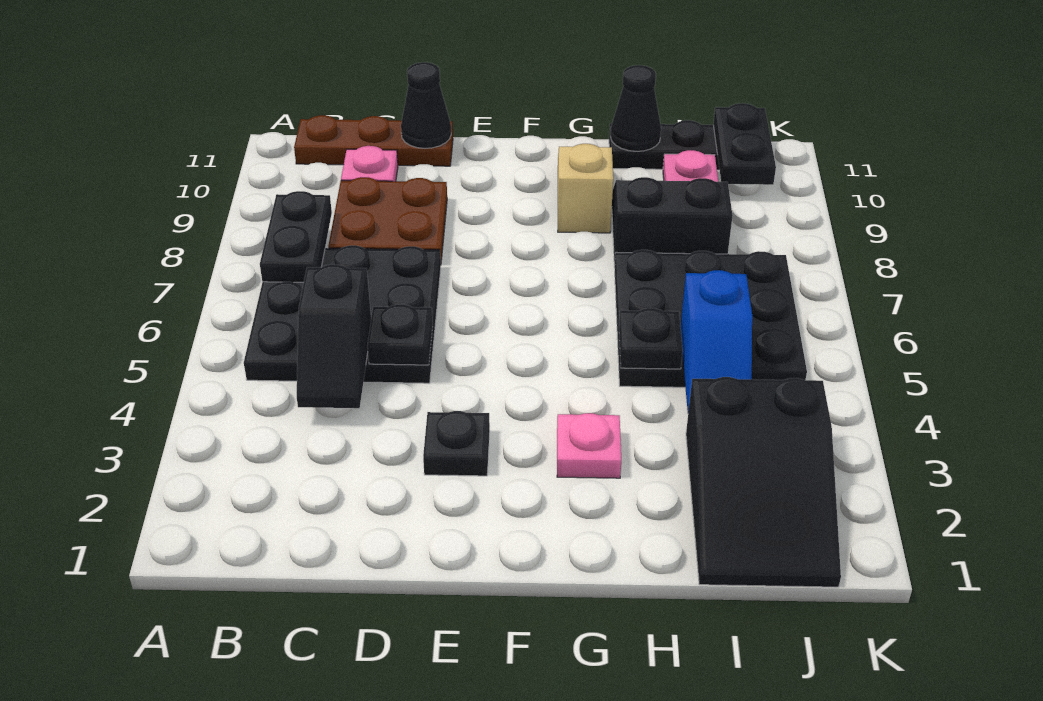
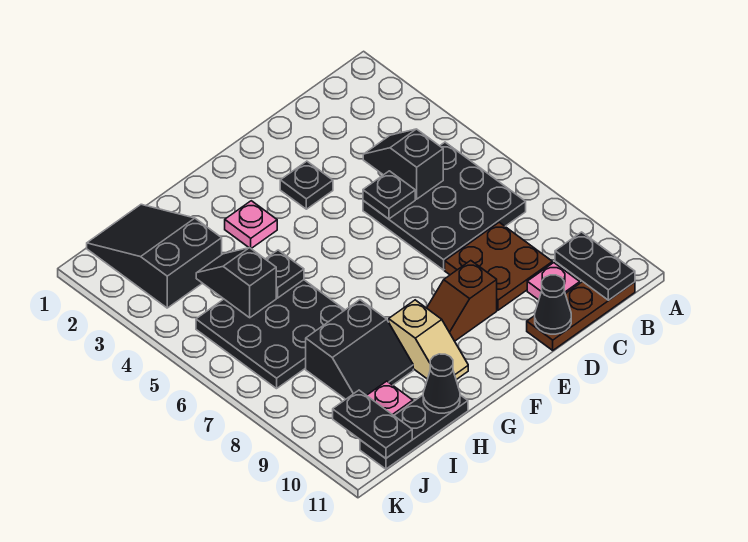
black plate B7:B8 level 2 -> black plate B10:B11 level 2
none -> brown slope E9:F9 level 1 top E
blue slope I4:I5 level 2 top 5 -> black slope I4:I5 level 2 top 5

